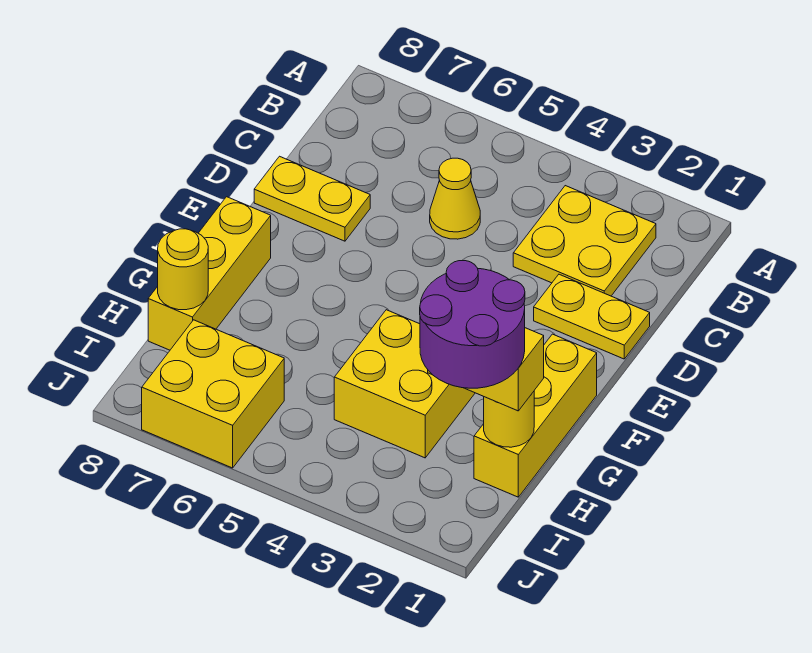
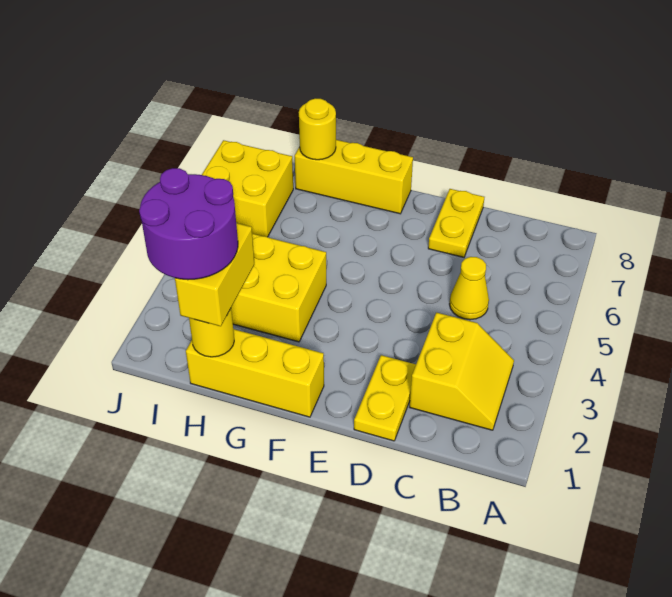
yellow plate B2:C3 level 1 -> yellow slope B2:C3 level 1 top C

